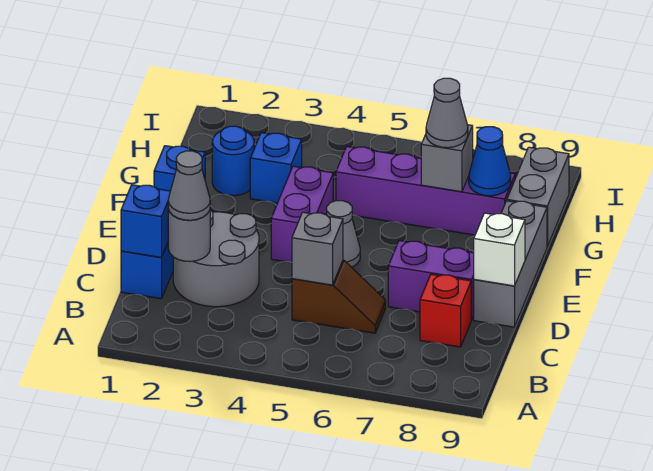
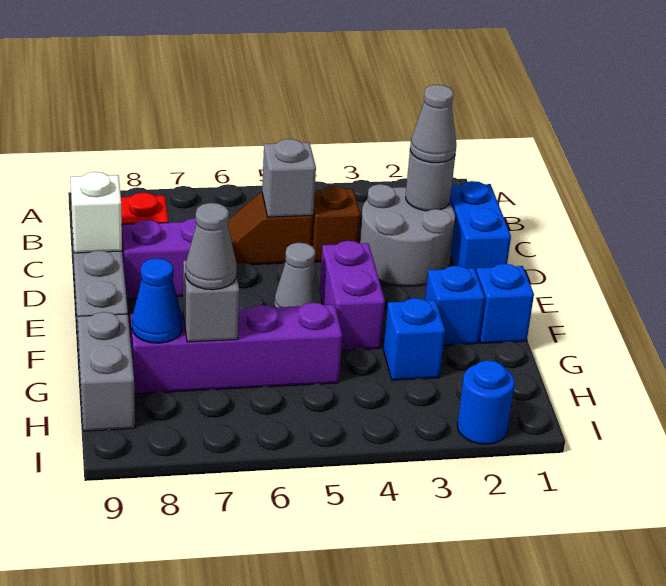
blue brick C1 level 2 -> blue brick F2 level 1
none -> brown brick C4 level 1
blue round brick G2 level 1 -> blue round brick I2 level 1

